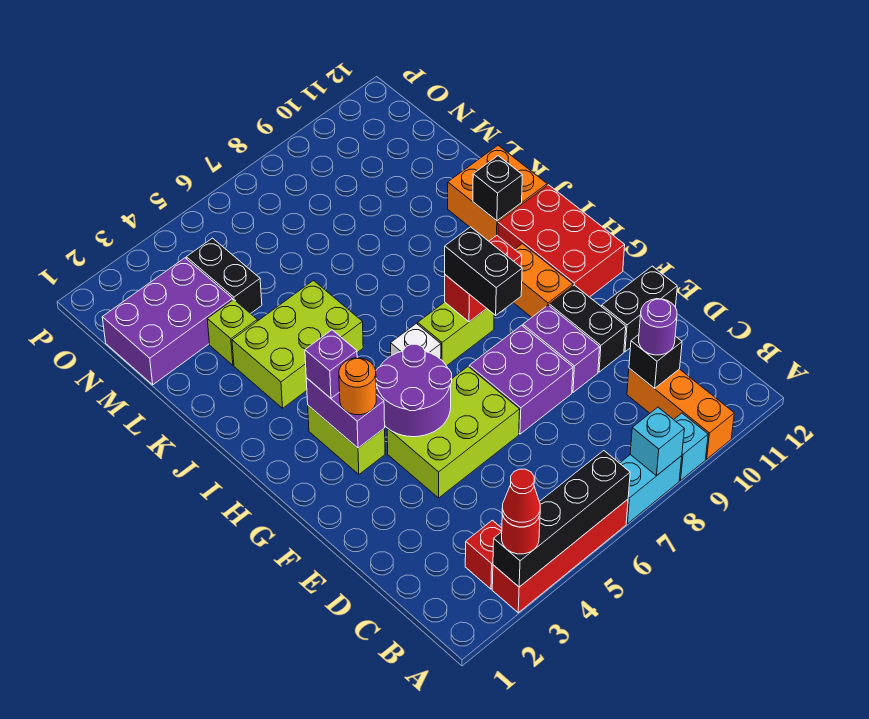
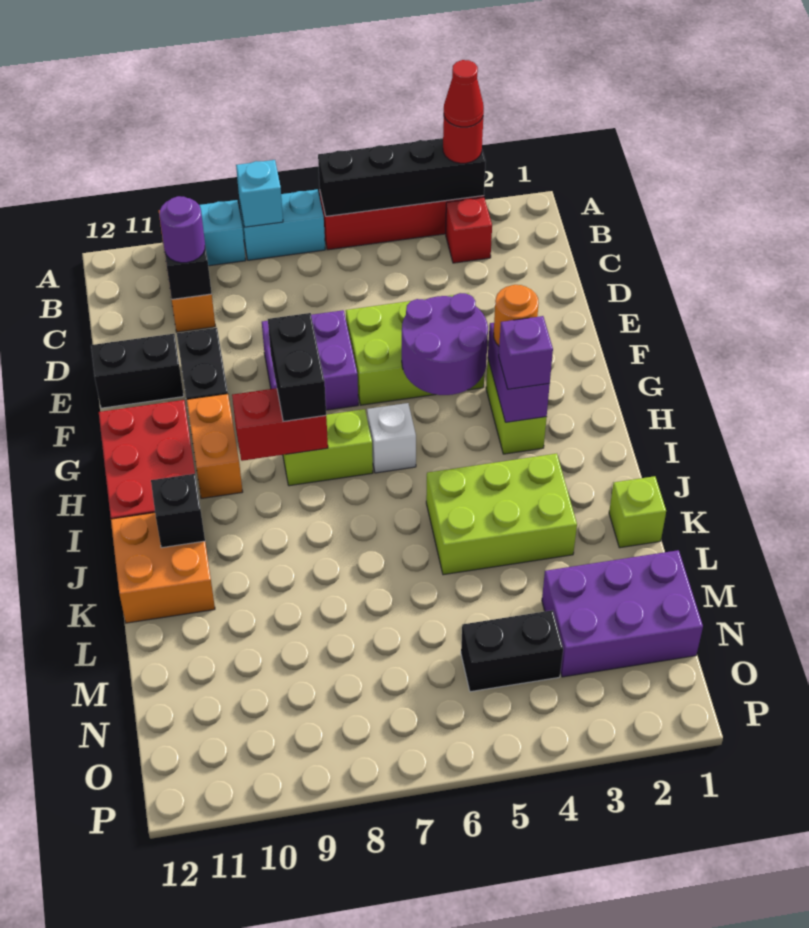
purple brick E9:F9 level 1 -> none
lime brick L3 level 1 -> lime brick K1 level 1
black brick M4:N4 level 1 -> black brick N4:N5 level 1

